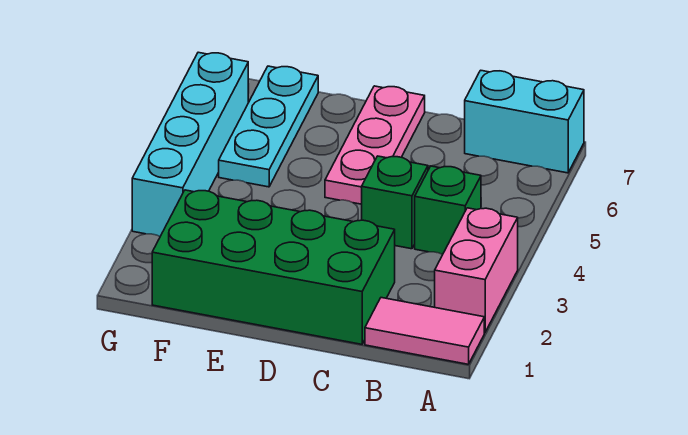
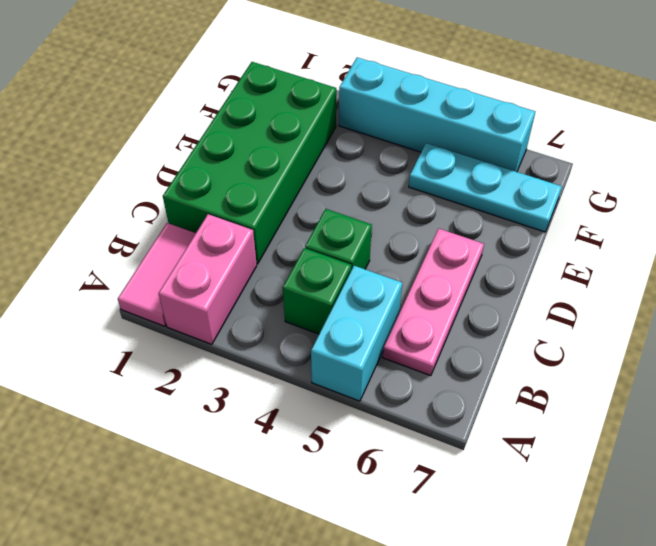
pink brick A2:A3 level 1 -> pink brick A2:B2 level 1
cyan brick A7:B7 level 1 -> cyan brick A5:B5 level 1
pink plate D5:D7 level 1 -> pink plate B6:D6 level 1

